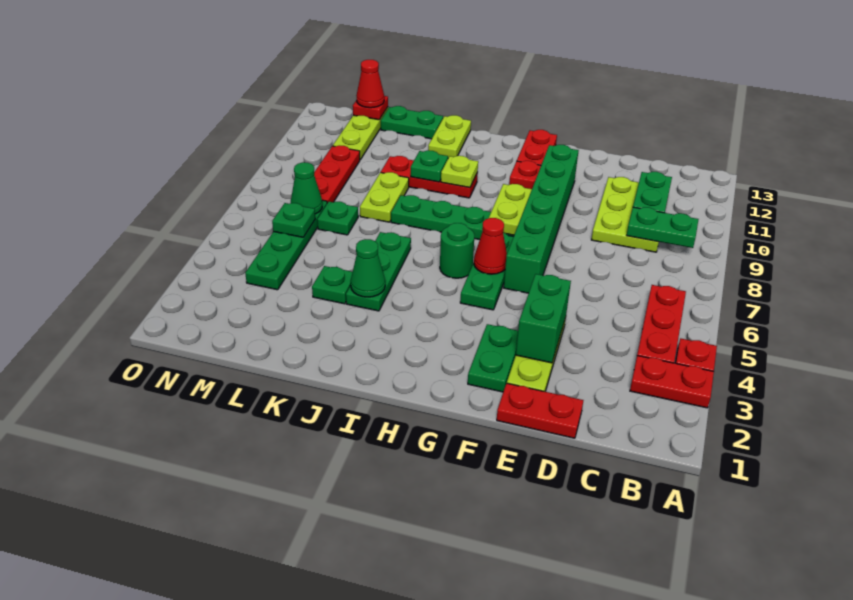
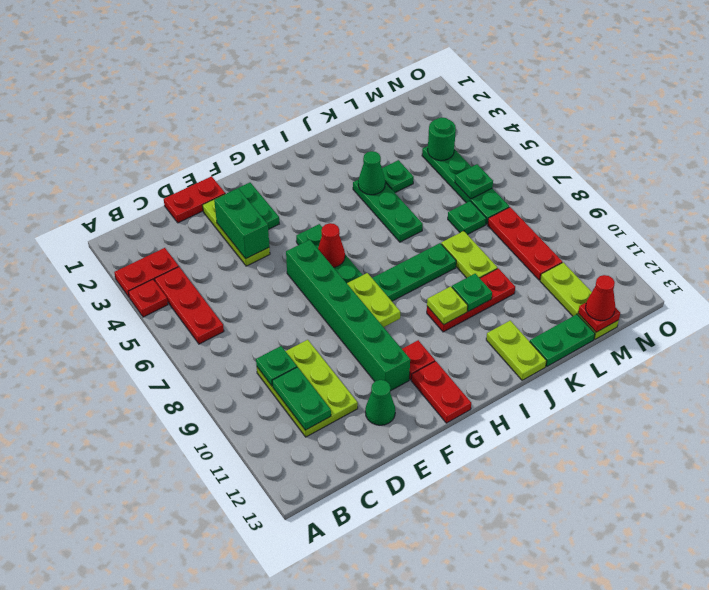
green plate B9:C9 level 2 -> green plate C9 level 2
green round brick H6 level 1 -> green round brick M4 level 2
green cone M7 level 2 -> green cone E12 level 1

